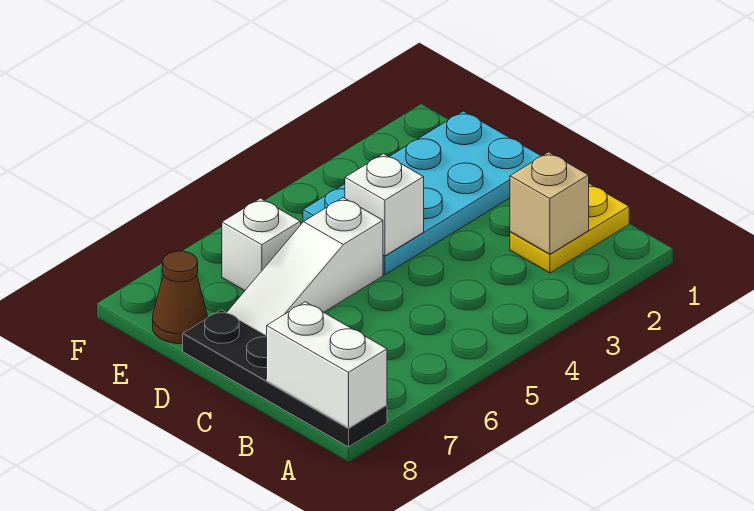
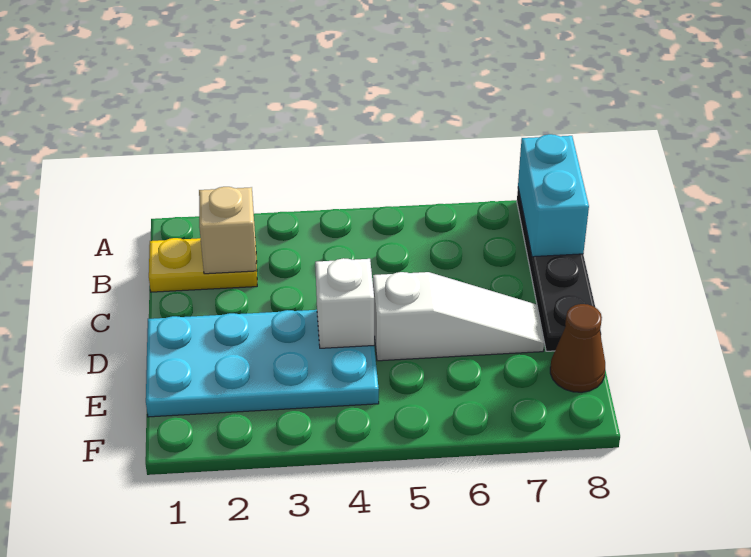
white brick A8:B8 level 2 -> cyan brick A8:B8 level 2
white brick E6 level 1 -> none

